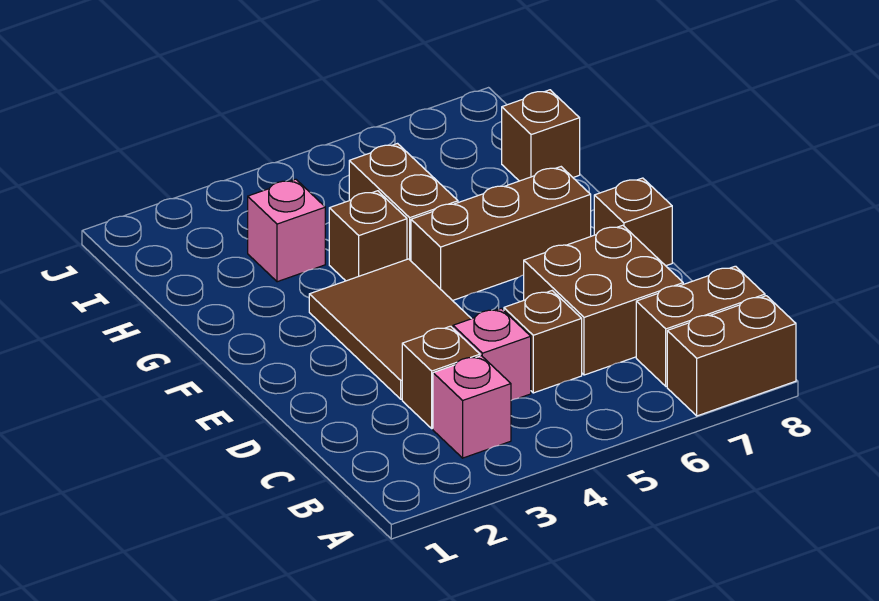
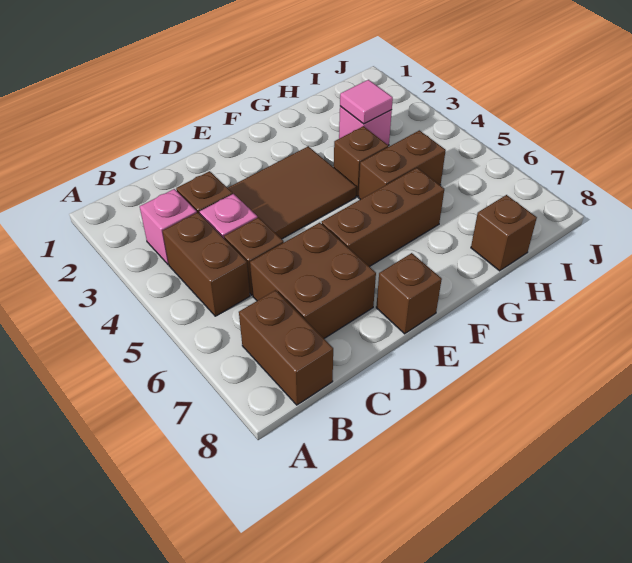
brown brick A7:A8 level 1 -> brown brick B4:B5 level 1
brown brick F5:F7 level 1 -> brown brick E6:G6 level 1
none -> pink tile H3 level 2

